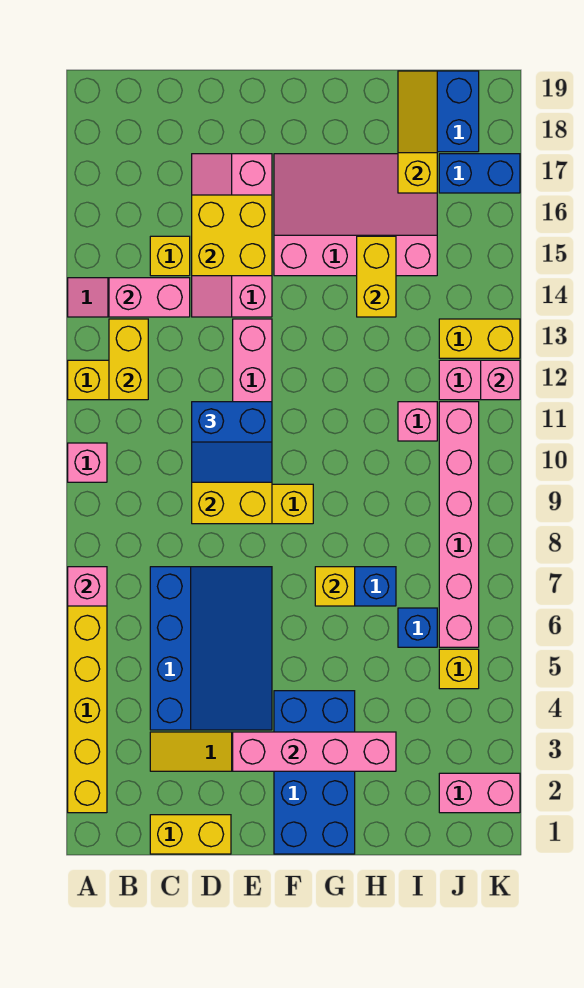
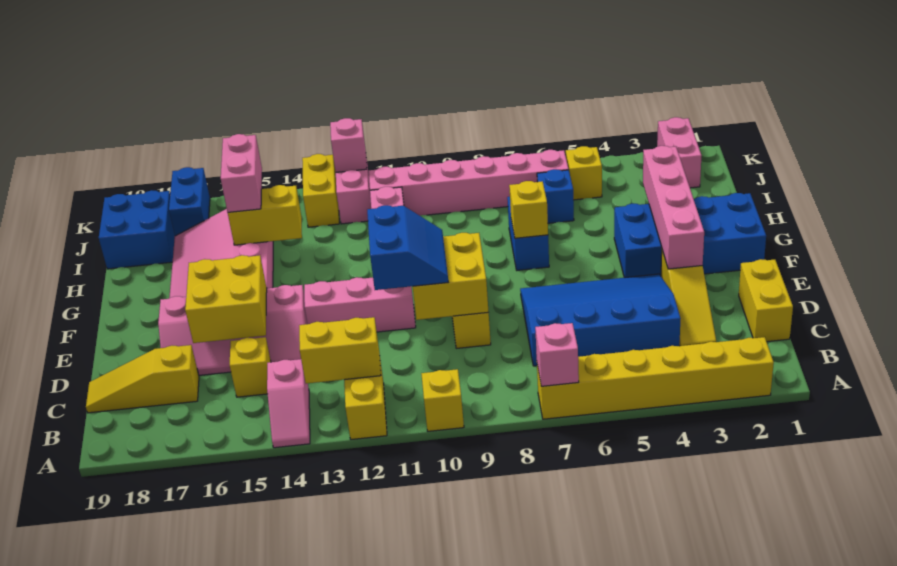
pink brick A10 level 1 -> yellow brick A10 level 1
pink brick B14:C14 level 2 -> pink brick H15:I15 level 3
yellow slope I17:I19 level 2 top 17 -> yellow slope C17:C19 level 1 top 17

